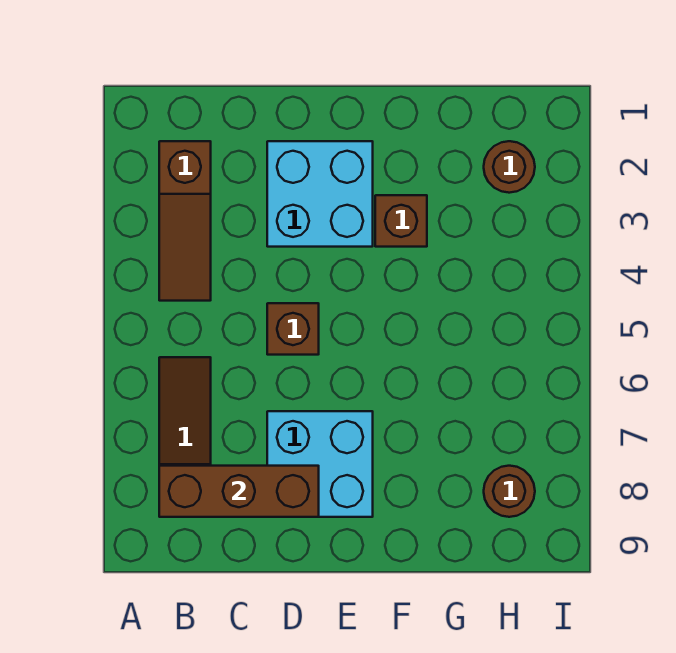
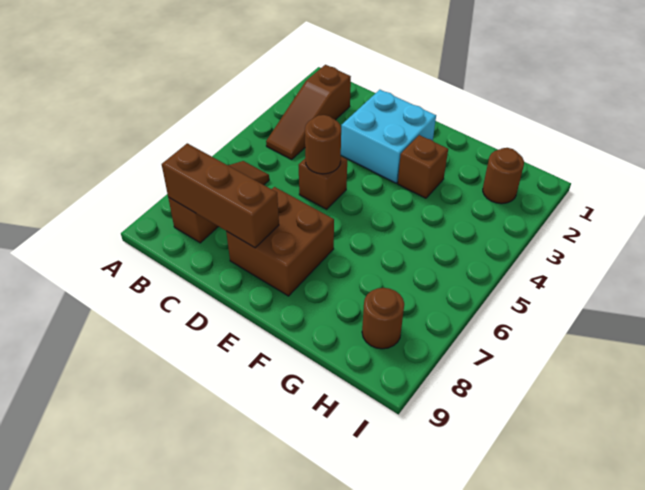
none -> brown round brick D5 level 2
cyan brick D7:E8 level 1 -> brown brick D7:E8 level 1

